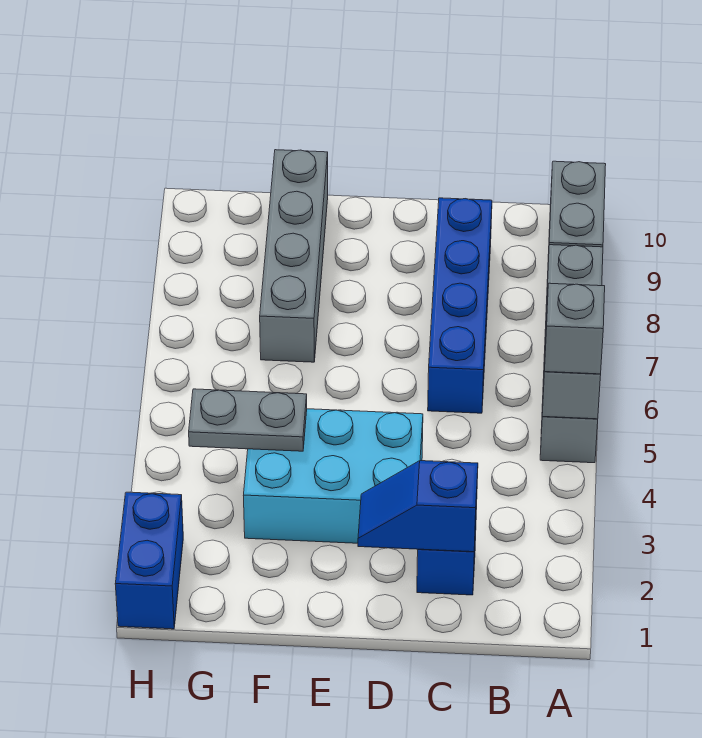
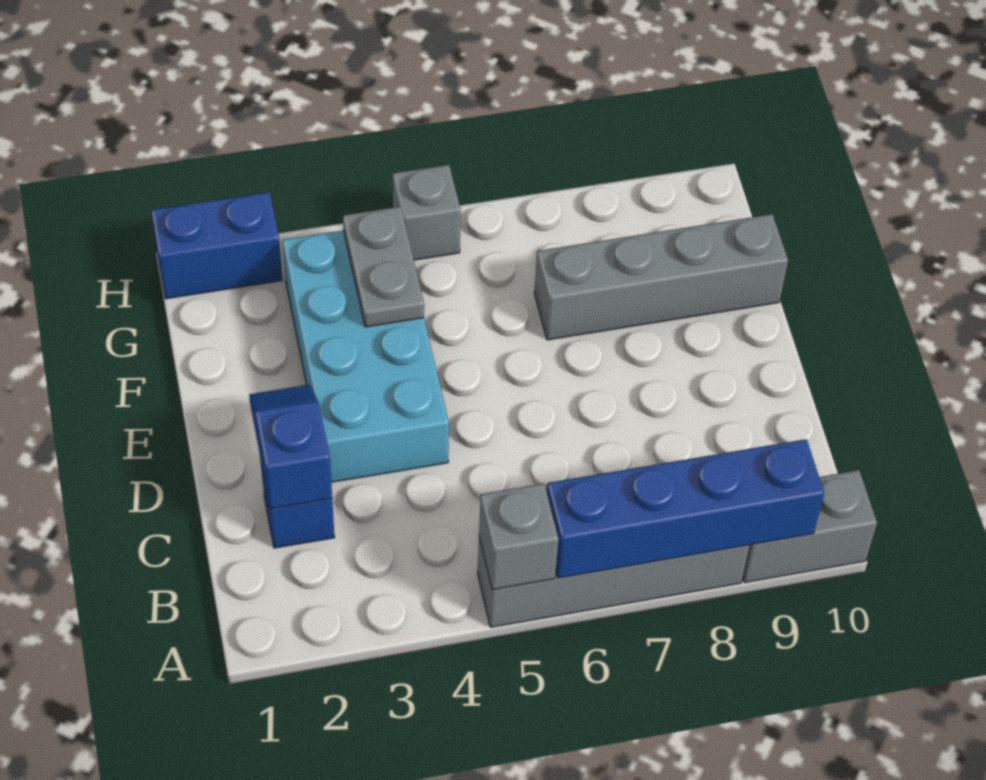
grey brick A5 level 3 -> grey brick H5 level 1
blue brick C6:C9 level 1 -> blue brick A6:A9 level 2
cyan brick D3:F4 level 1 -> cyan brick D3:G4 level 1

